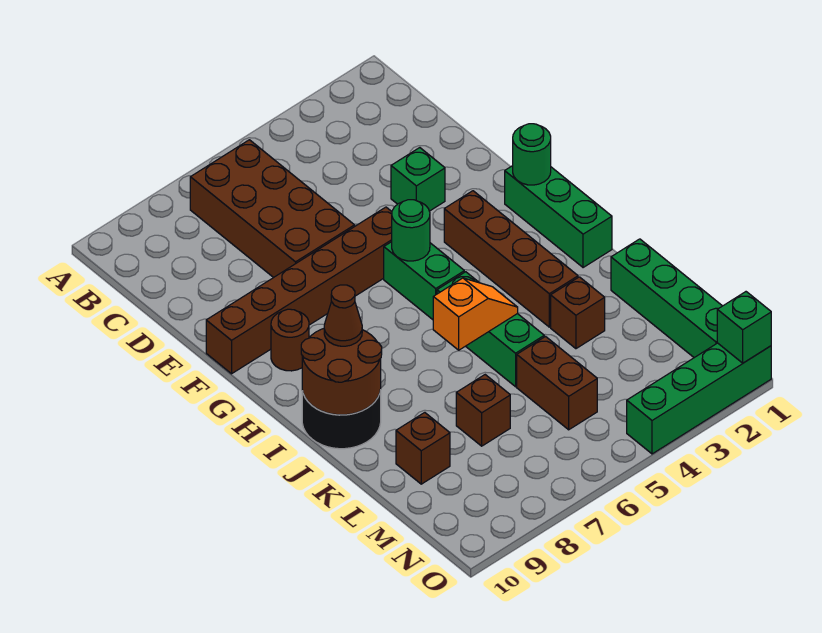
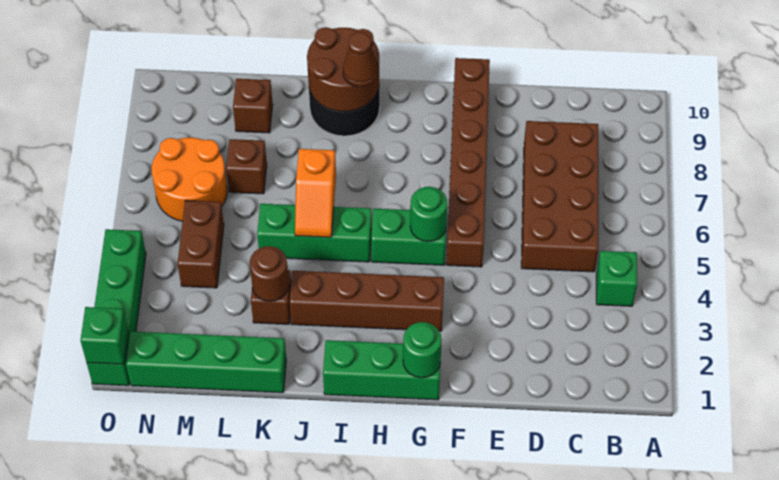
brown brick B6:E7 level 1 -> brown brick C5:D8 level 1
green brick E3 level 1 -> green brick B4 level 1
brown round brick G9 level 1 -> brown round brick K3 level 2
brown brick L5:M5 level 1 -> brown brick M4:M5 level 1
none -> orange round brick M6:N7 level 1

